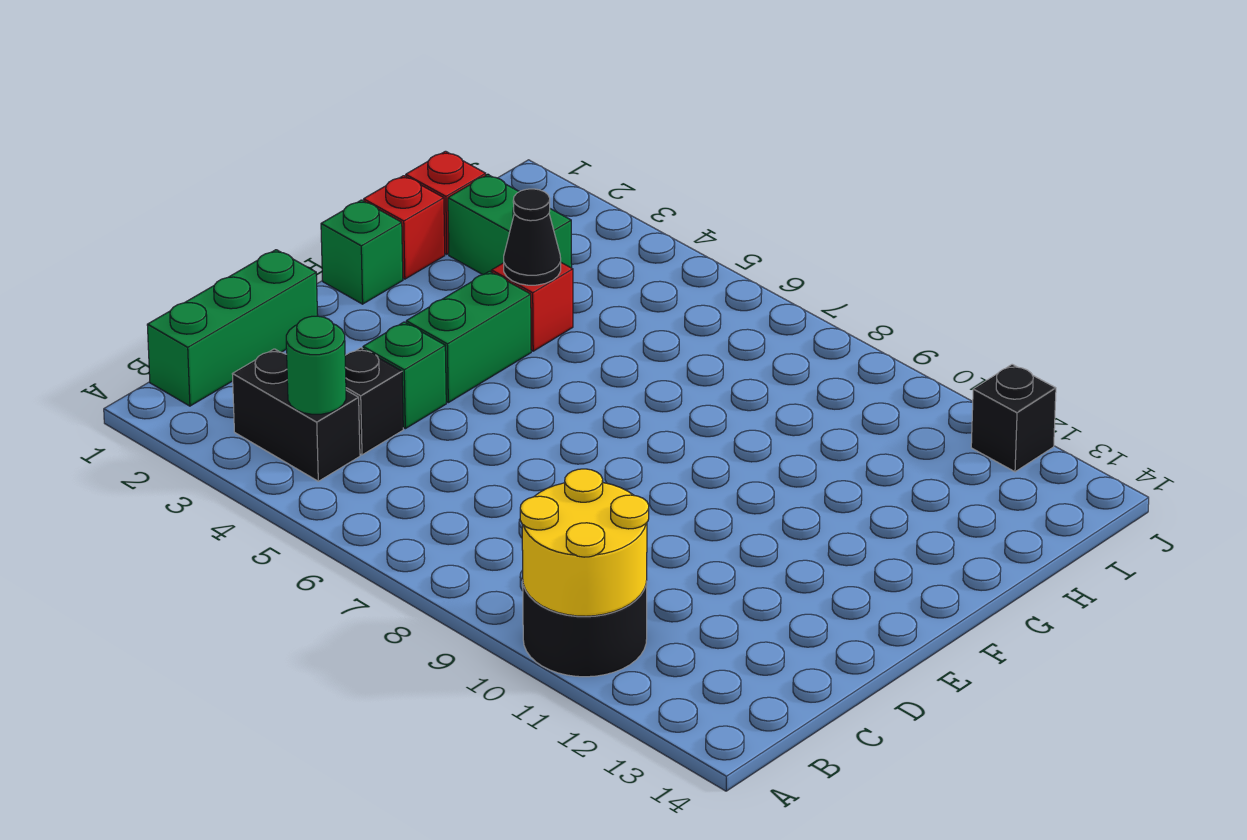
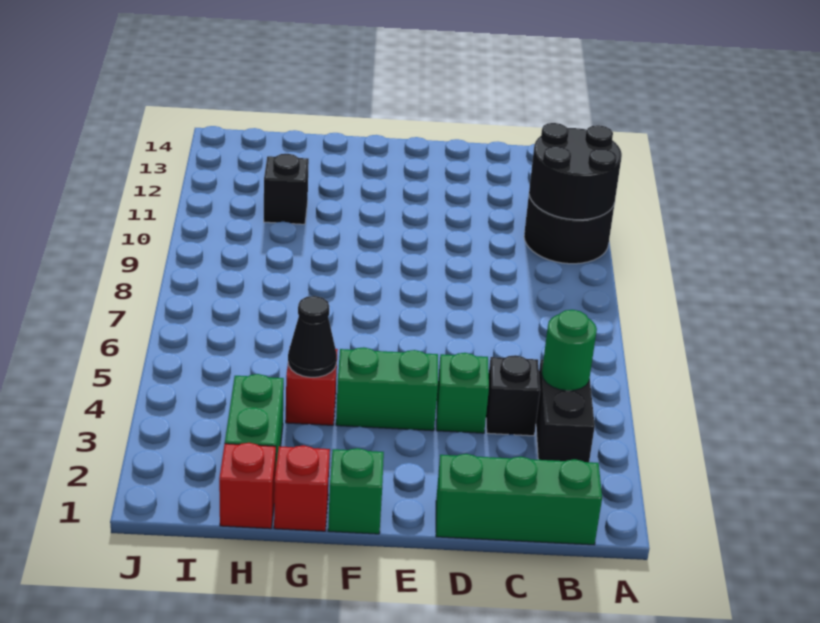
yellow round brick A10:B11 level 2 -> black round brick A10:B11 level 2
black brick J12 level 1 -> black brick H11 level 1

